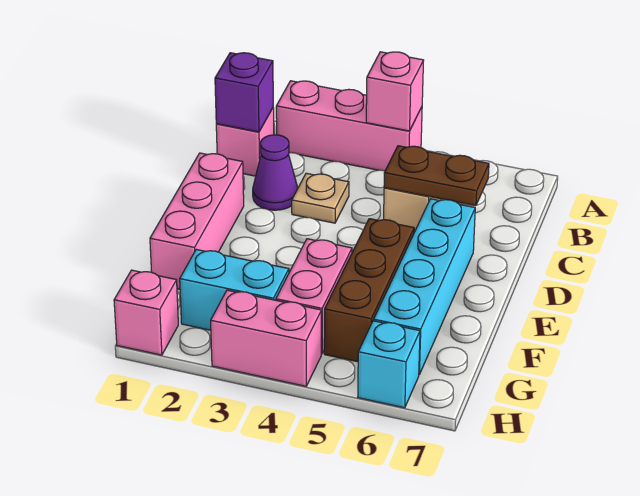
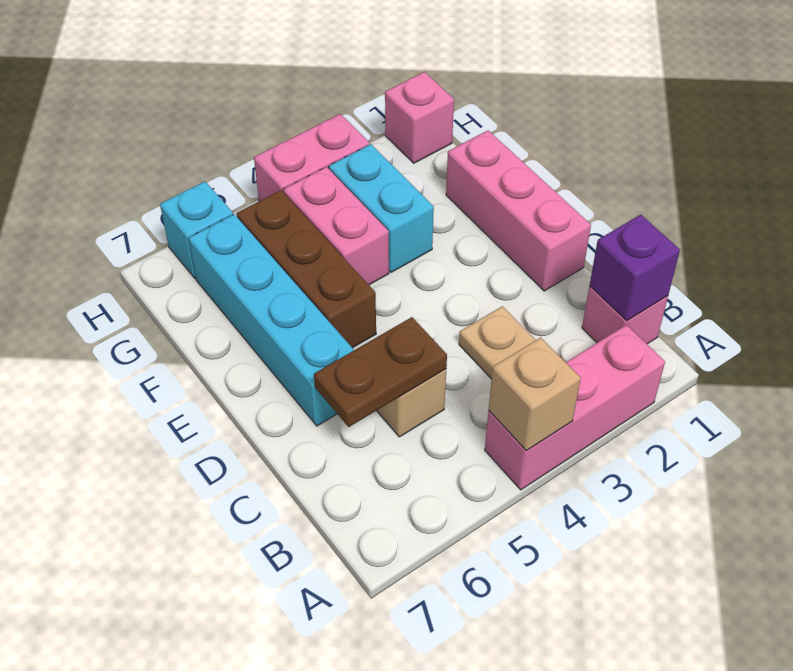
pink brick A4 level 2 -> tan brick A4 level 2
purple cone C2 level 1 -> none
cyan brick G2:G3 level 1 -> cyan brick F3:G3 level 1

